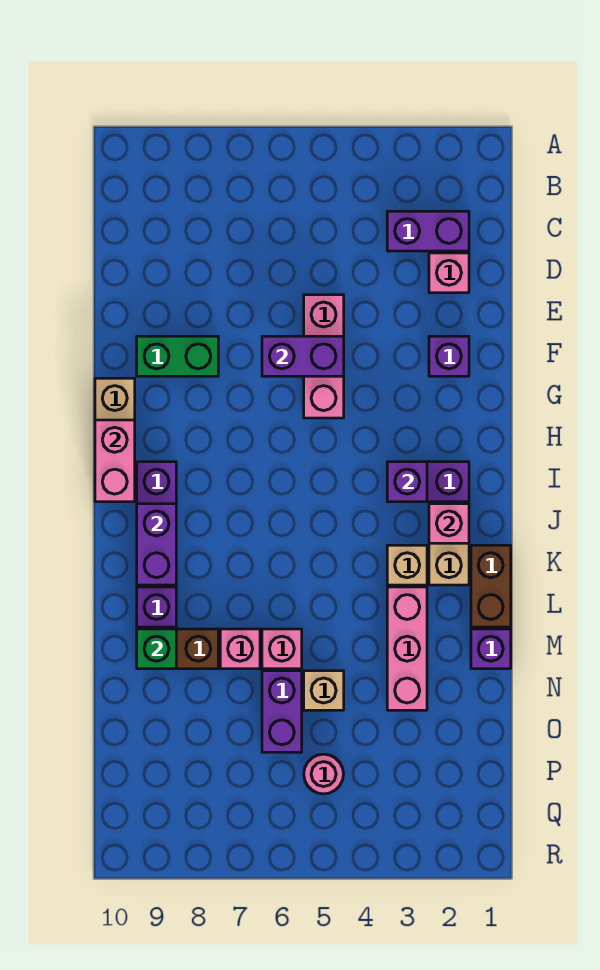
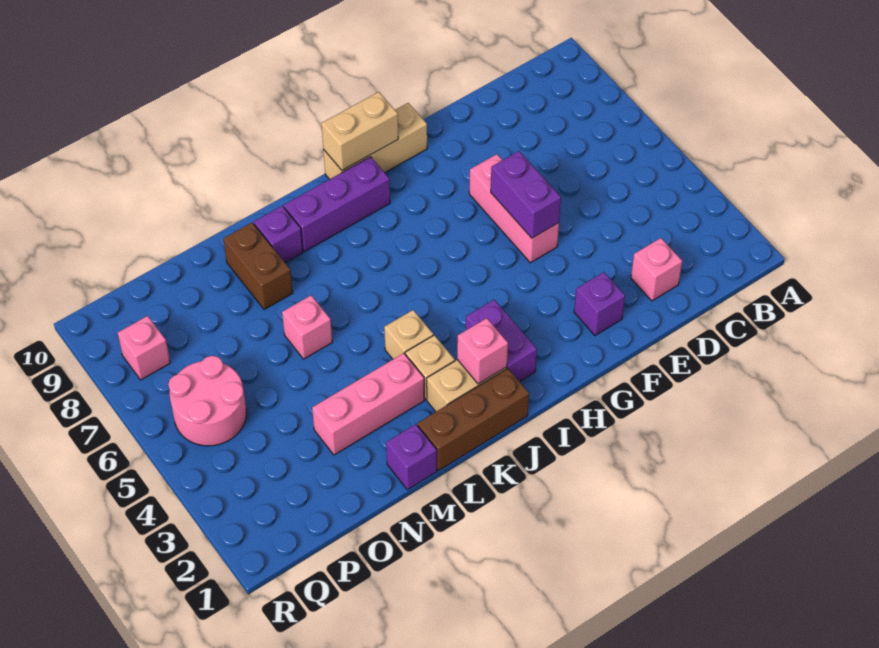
purple brick C2:C3 level 1 -> none
pink brick E5:G5 level 1 -> pink brick F5:F7 level 1
green brick F8:F9 level 1 -> none
pink brick H10:I10 level 2 -> tan brick H10:I10 level 2
purple brick I3 level 2 -> none
purple brick J9:K9 level 2 -> none
brown brick K1:L1 level 1 -> brown brick J1:L1 level 1
pink brick M7 level 1 -> pink brick Q8 level 1
green brick M9 level 2 -> none
tan brick N5 level 1 -> tan brick K4 level 1
purple brick N6:O6 level 1 -> none
pink round brick P5 level 1 -> pink round brick P5:Q6 level 1

